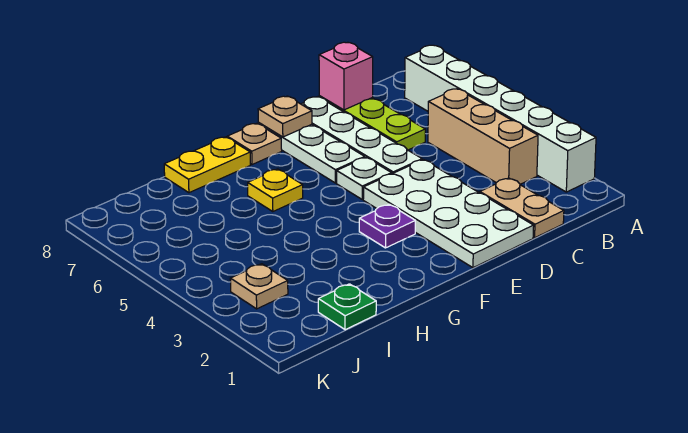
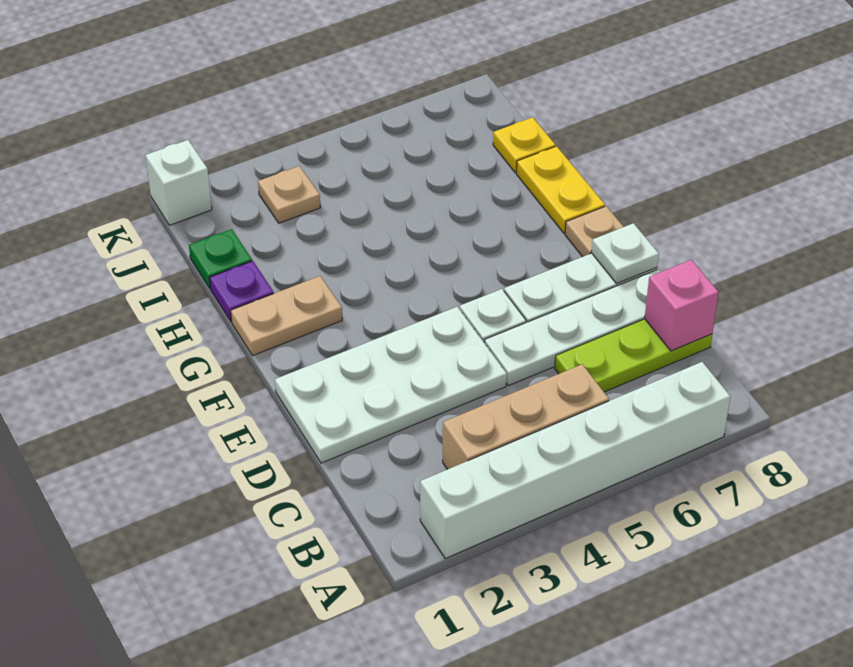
tan plate C1:C2 level 1 -> tan plate G1:G2 level 1
tan plate E8 level 2 -> white plate E8 level 2
purple plate F3 level 1 -> purple plate H1 level 1
yellow plate G6 level 1 -> yellow plate I8 level 1
none -> white brick K1 level 1

